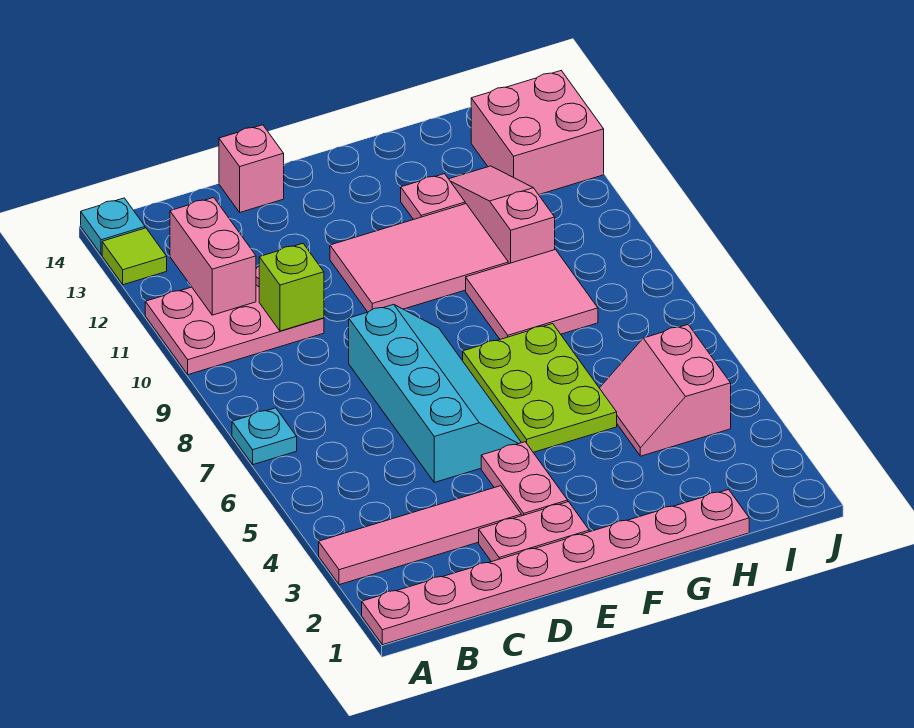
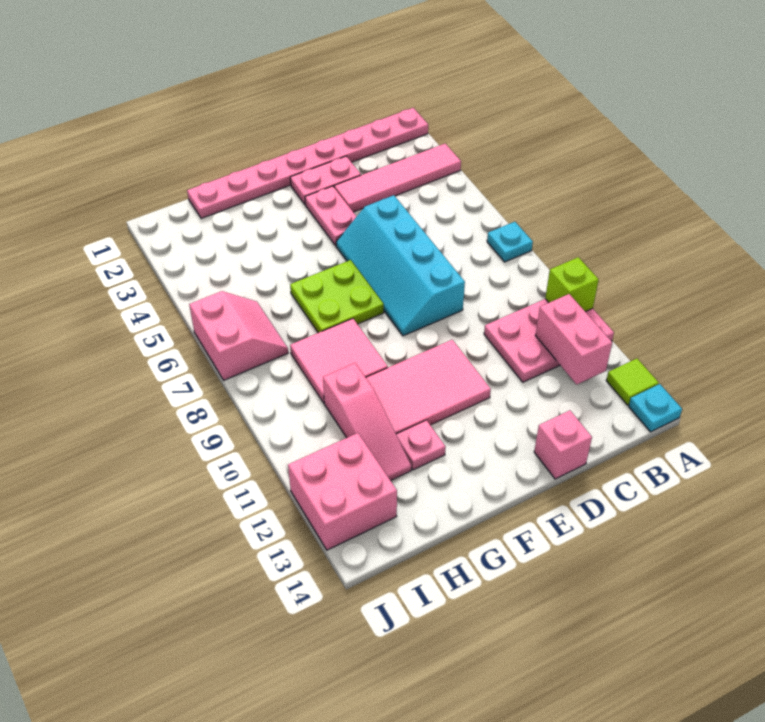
lime brick C10 level 2 -> lime brick A10 level 2
lime plate F5:G7 level 1 -> lime plate F6:G7 level 1
pink slope H4:I5 level 1 top I -> pink slope I6:J7 level 1 top J

